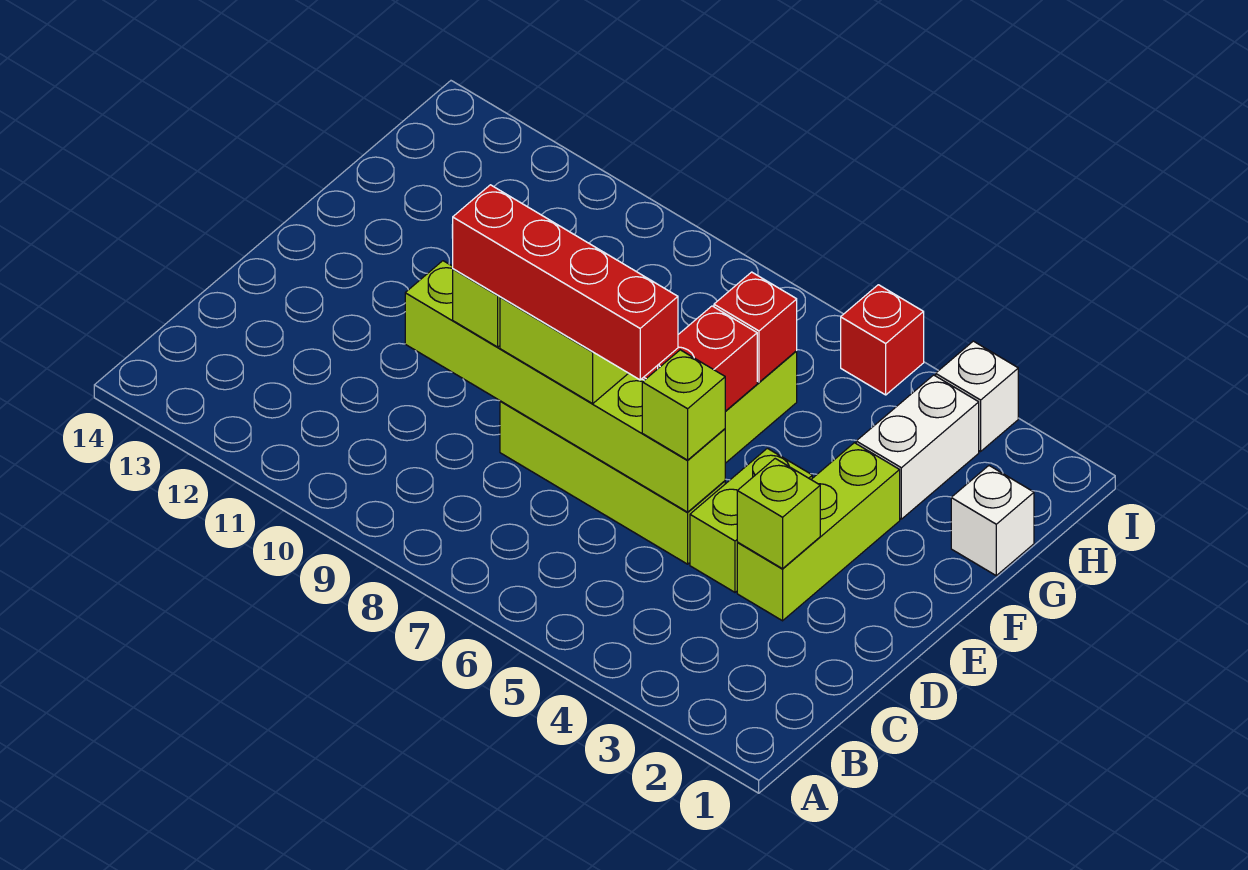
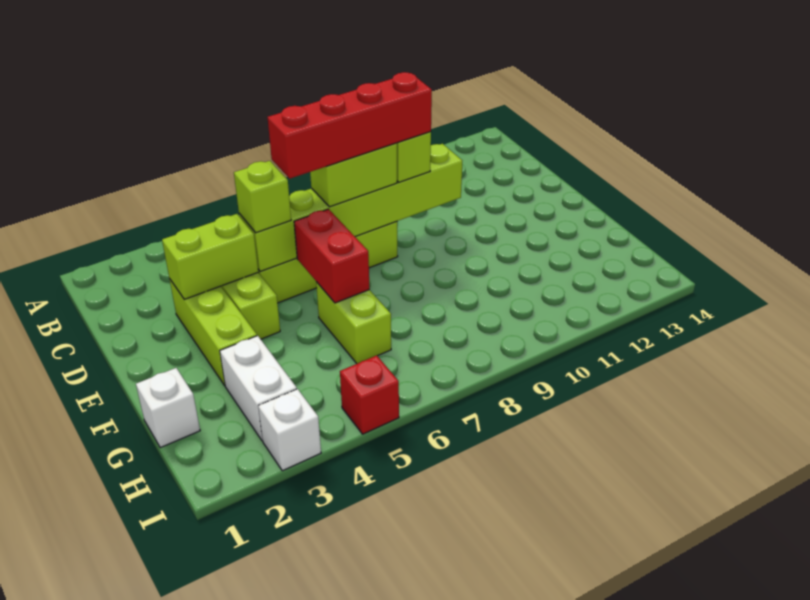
lime brick D3 level 2 -> lime brick D3:D4 level 2
red brick G6 level 2 -> none

